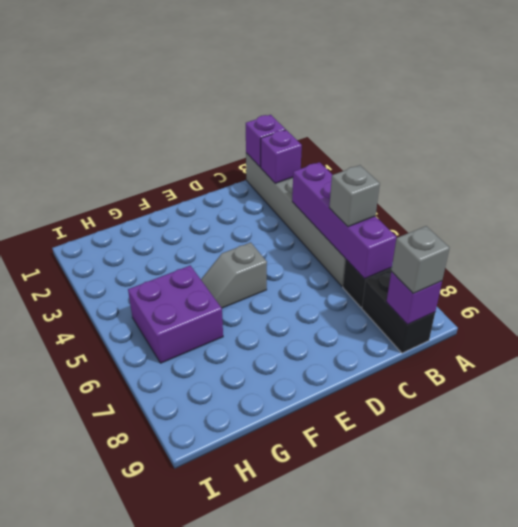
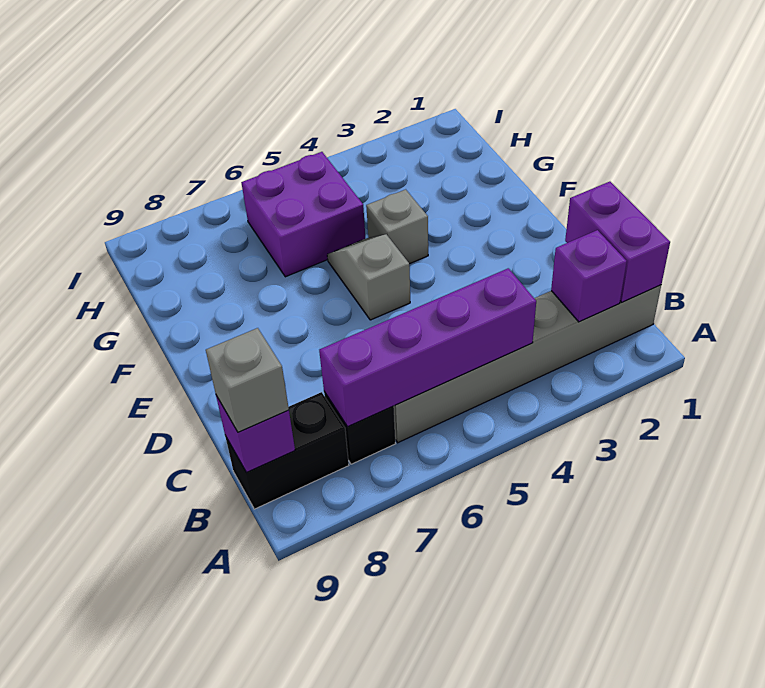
purple brick B1 level 2 -> purple brick B1:C1 level 2
grey brick B6 level 3 -> grey brick F4 level 1

